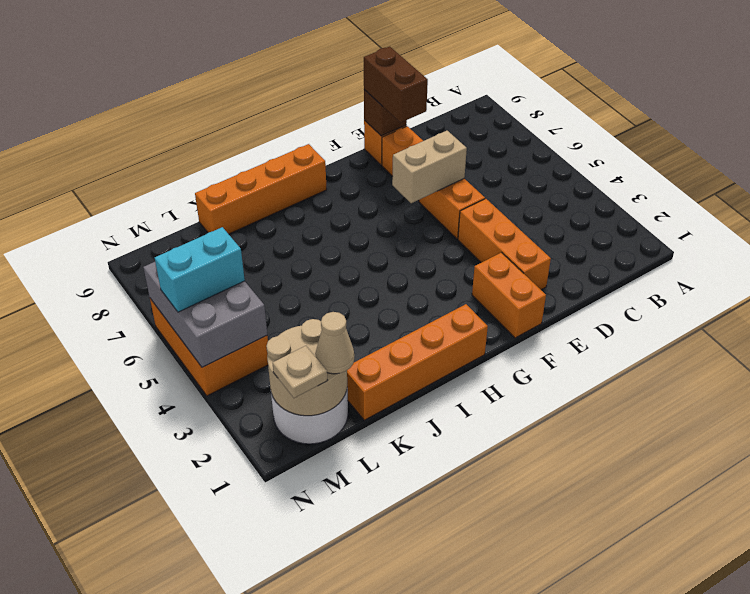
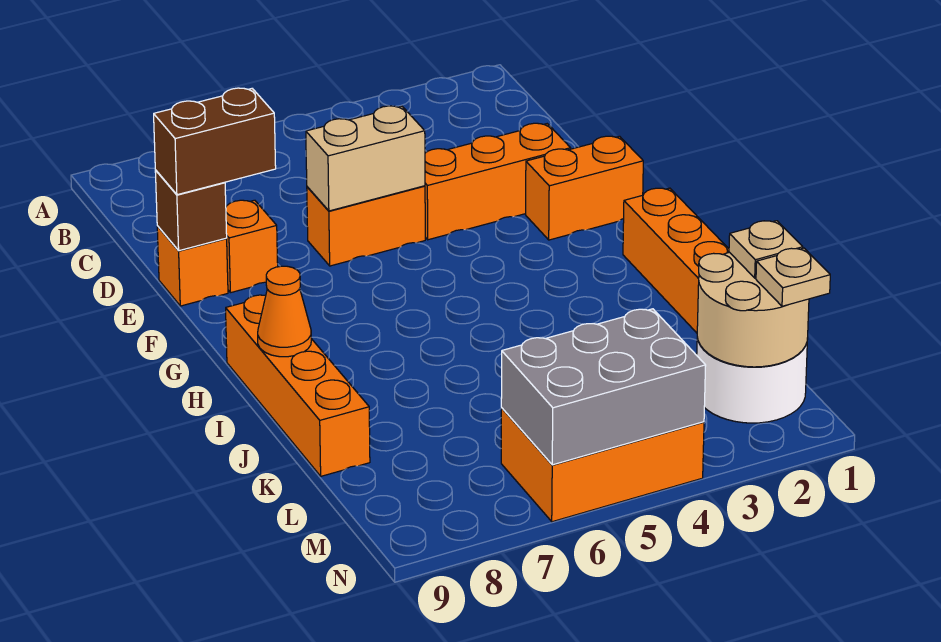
tan brick E6:F6 level 2 -> tan brick E5:E6 level 2
none -> orange cone I9 level 2
tan cone L1 level 3 -> tan plate L1 level 3
cyan brick M5:N5 level 3 -> none

